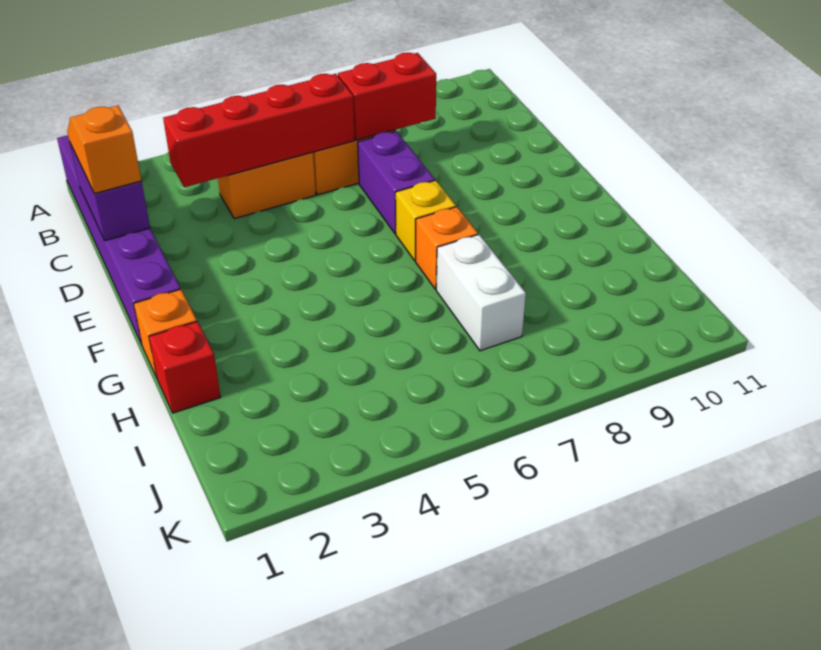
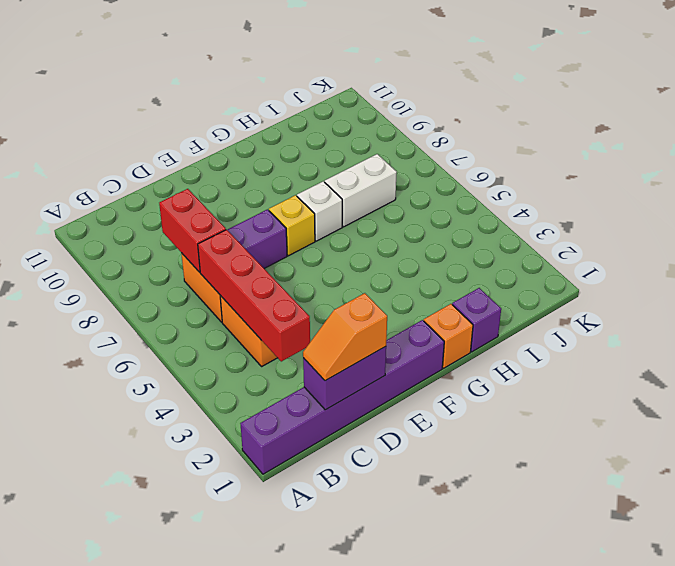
orange brick G7 level 1 -> white brick G7 level 1
red brick H1 level 1 -> purple brick H1 level 1

